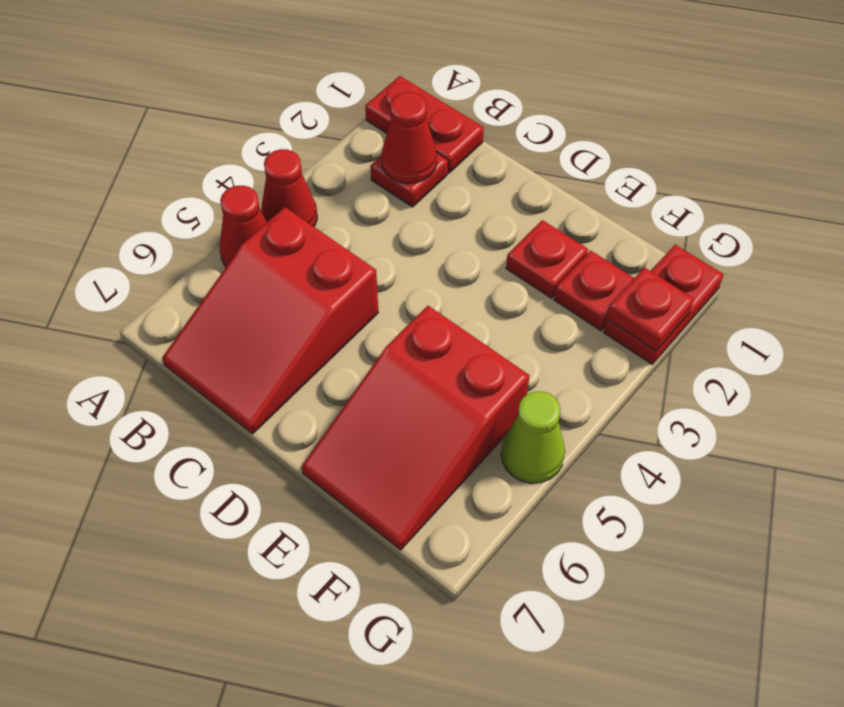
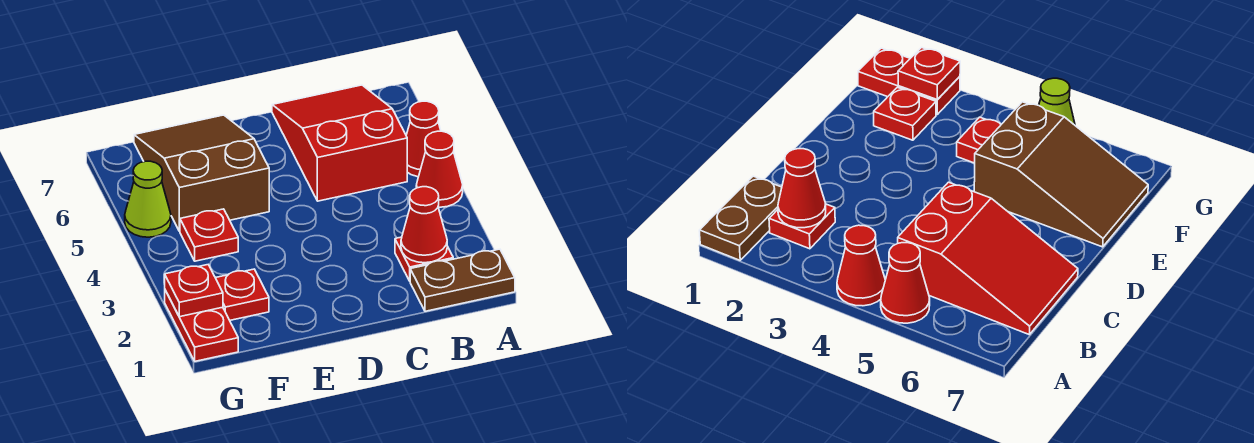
red plate A1:B1 level 1 -> brown plate A1:B1 level 1
red plate E2 level 1 -> red plate F4 level 1
red slope E5:F7 level 1 top 5 -> brown slope E5:F7 level 1 top 5

